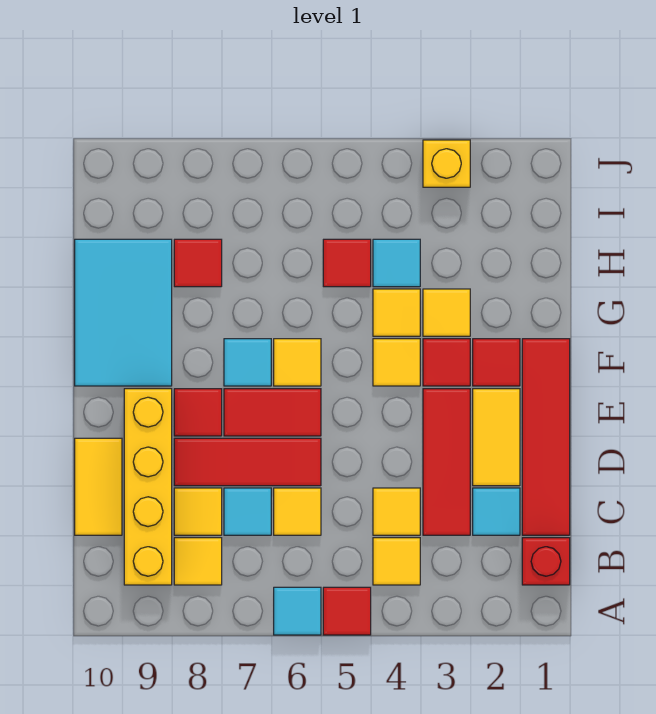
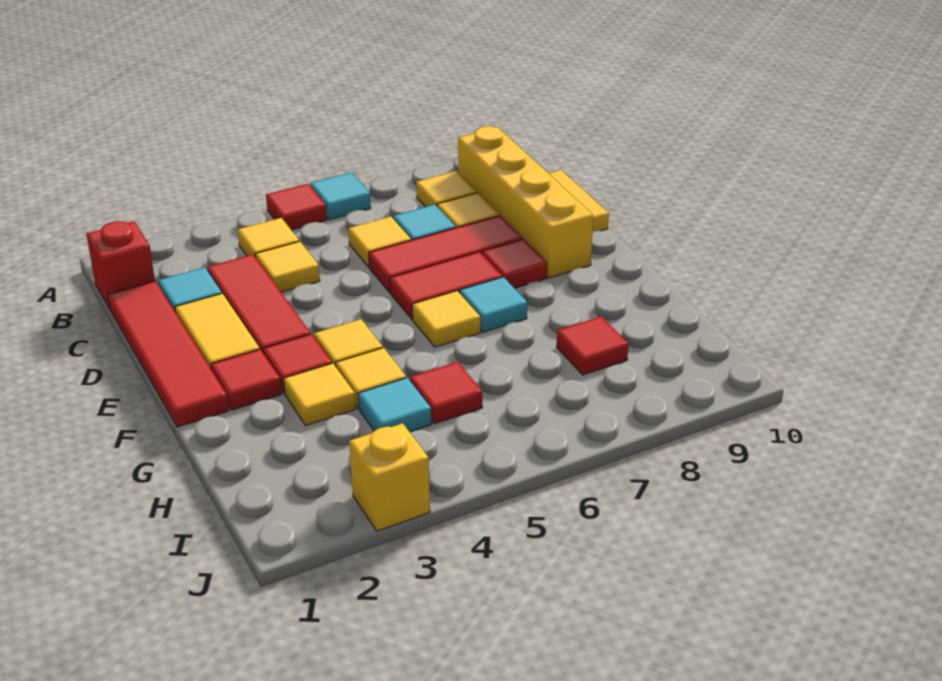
cyan tile F9:H10 level 1 -> none

